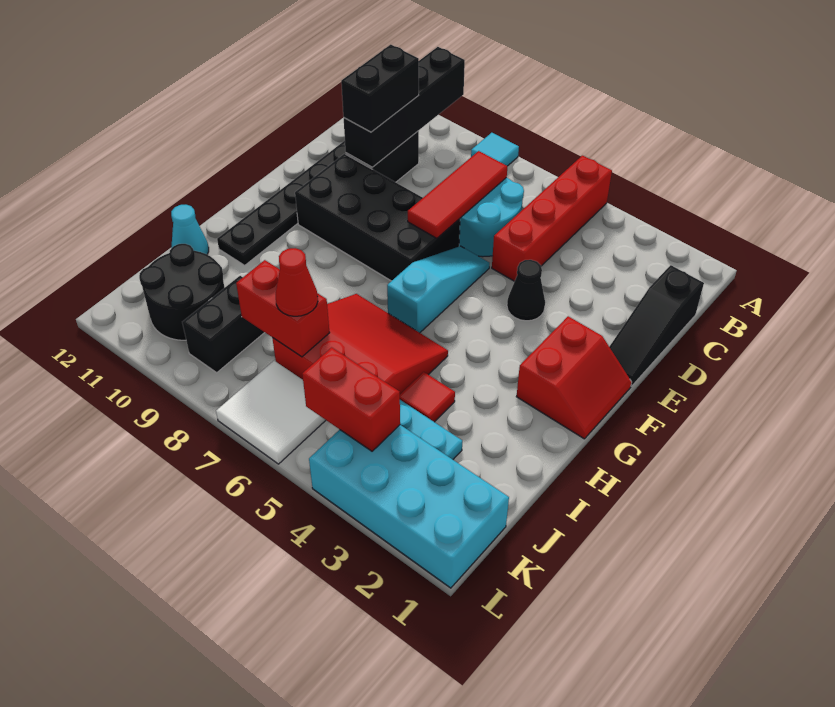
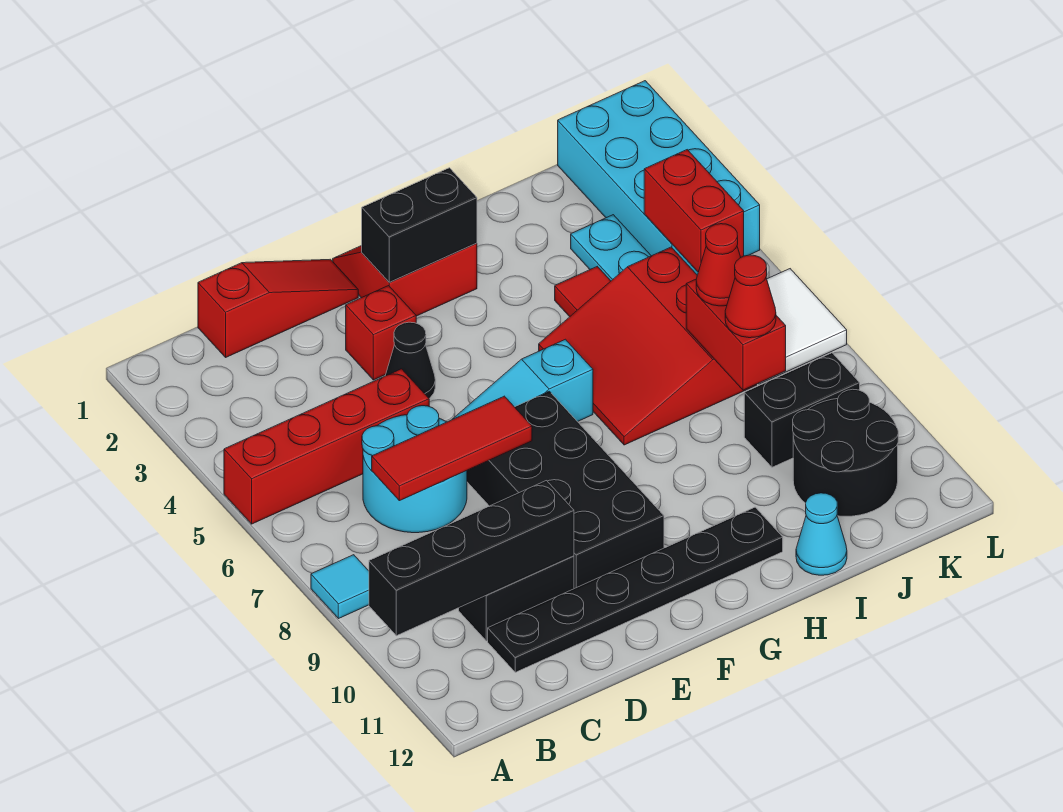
black slope C1:E1 level 1 top C -> red slope C1:E1 level 1 top C
black brick C10:D10 level 3 -> black brick F2:G2 level 2
none -> red brick E3 level 1
none -> red cone J8 level 3

